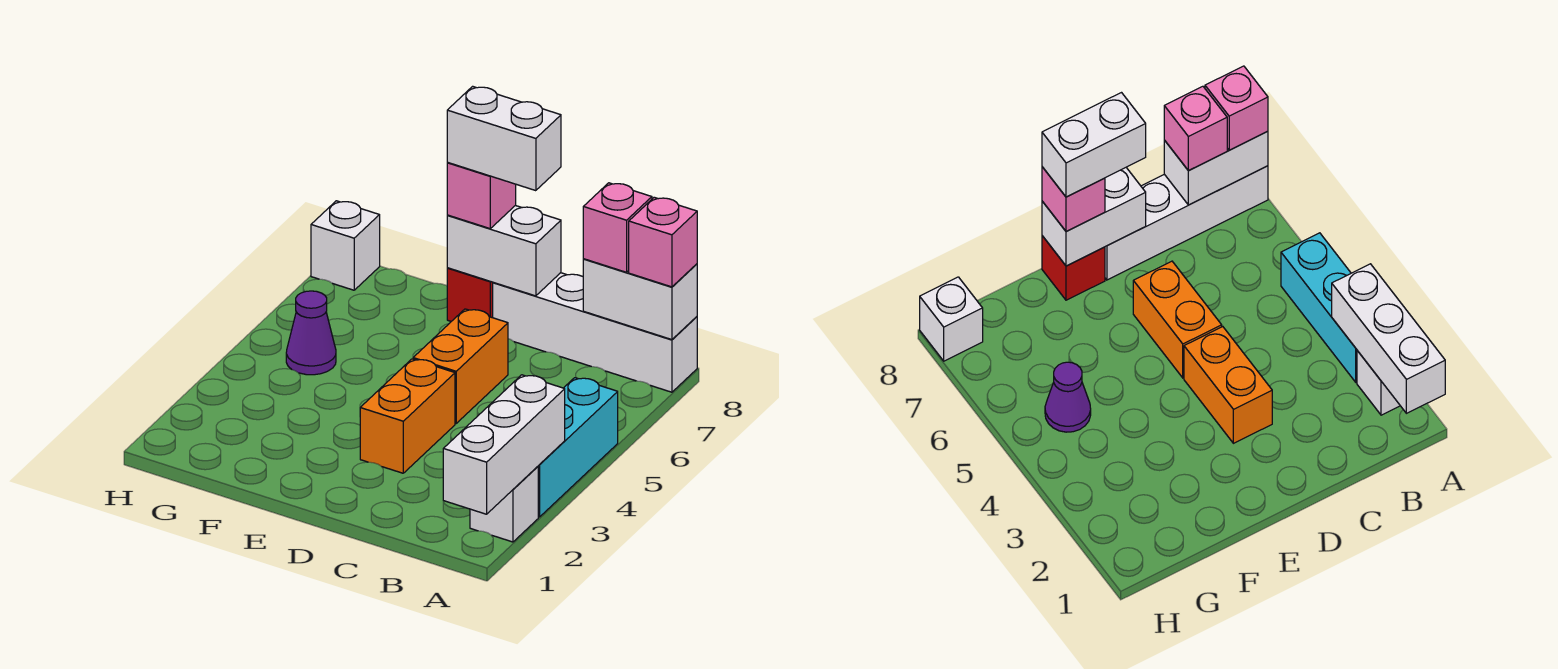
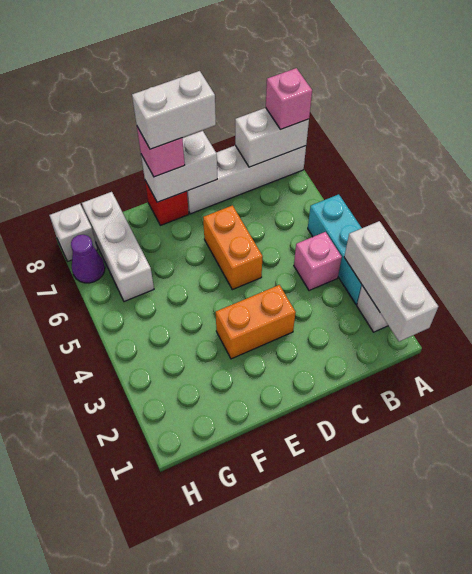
pink brick B8 level 3 -> pink brick B4 level 1
orange brick D3:D4 level 1 -> orange brick D3:E3 level 1
purple cone G5 level 1 -> purple cone H7 level 1
none -> white brick G6:G8 level 1

